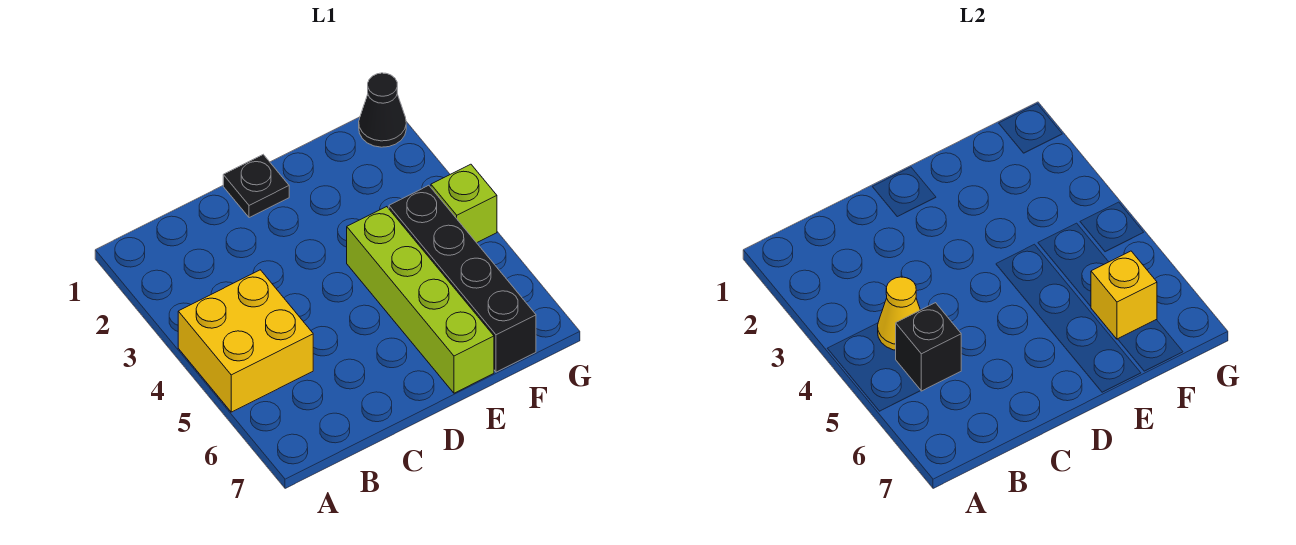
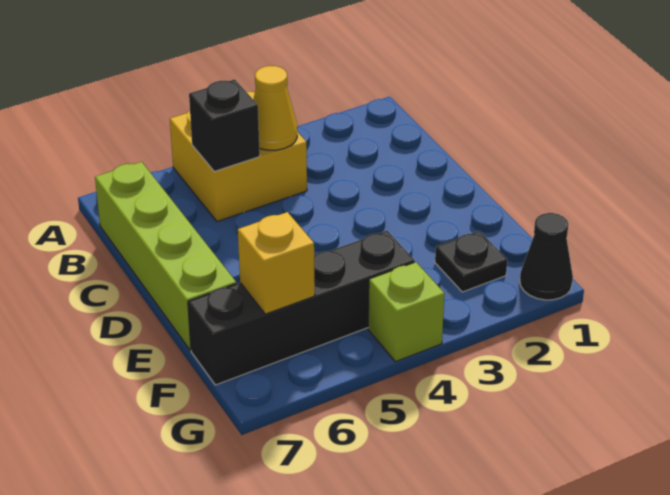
black plate D1 level 1 -> black plate F2 level 1
lime brick E4:E7 level 1 -> lime brick B7:E7 level 1

